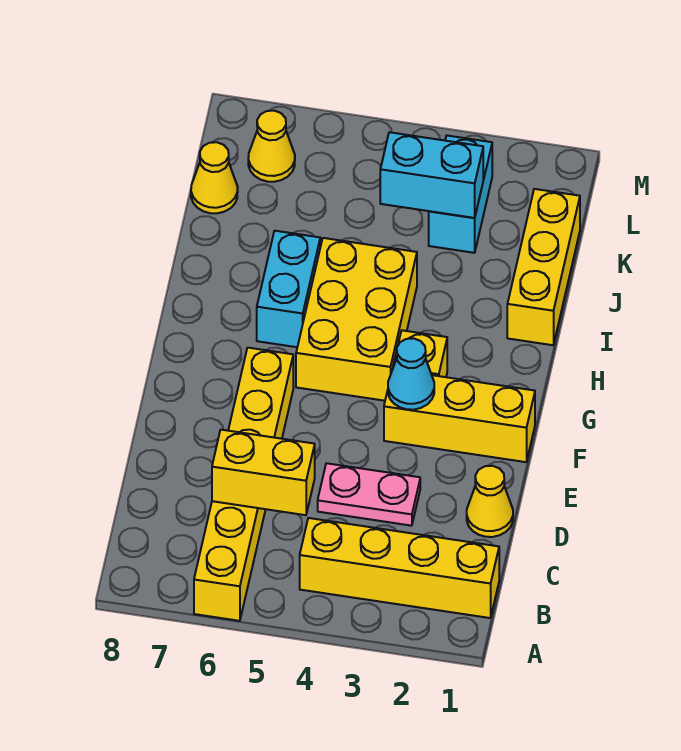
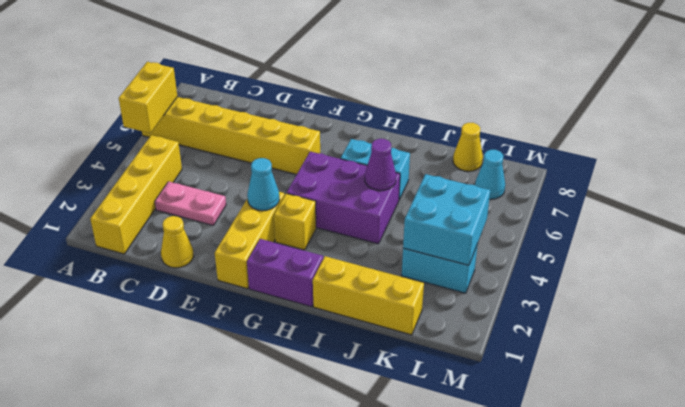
yellow brick C5:C6 level 2 -> yellow brick A5:A6 level 2
pink plate D3:D4 level 1 -> pink plate C3:D3 level 1
none -> purple brick G1:H1 level 1
yellow brick G4:I5 level 1 -> purple brick G4:I5 level 1
none -> purple cone I5 level 2
cyan brick K3:K4 level 2 -> cyan brick K3:L4 level 2
yellow cone L7 level 1 -> cyan cone L7 level 1

